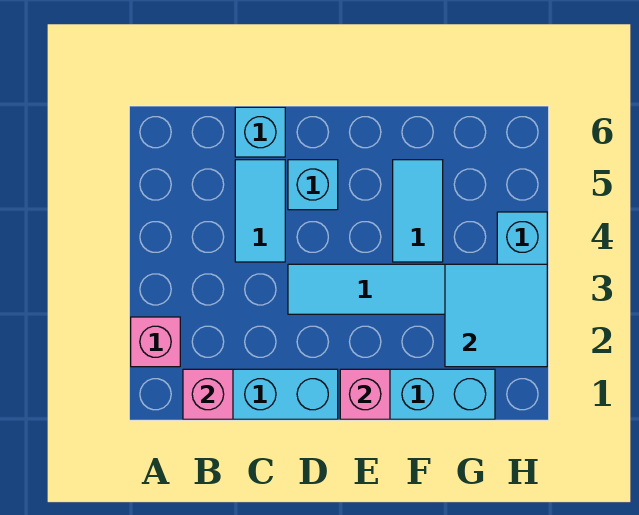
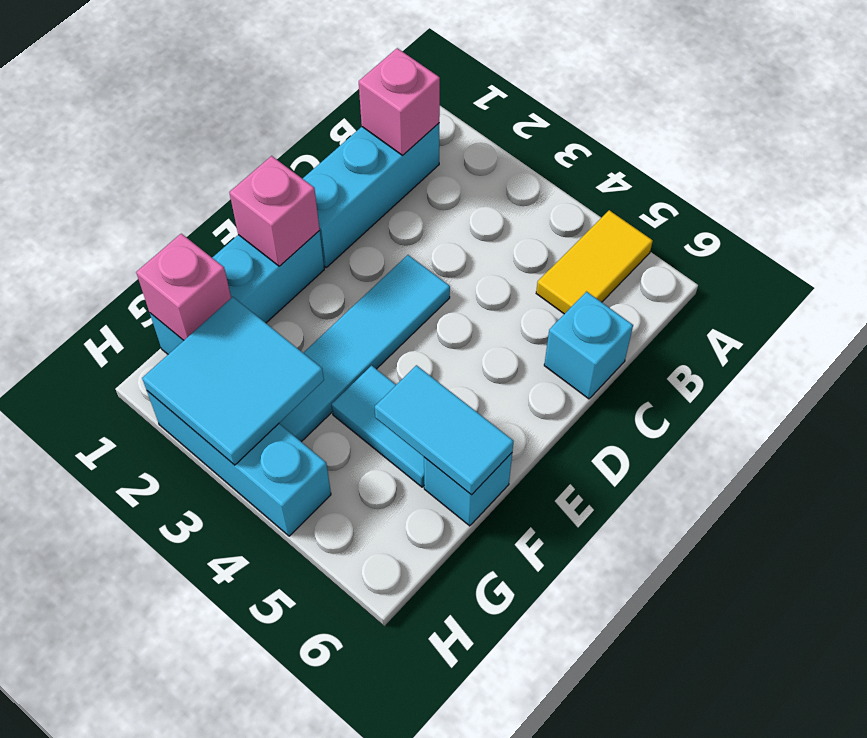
pink brick A2 level 1 -> pink brick G1 level 2
none -> yellow tile A5:B5 level 1
cyan tile C4:C5 level 1 -> cyan tile F5:F6 level 2
cyan brick D5 level 1 -> cyan brick F6 level 1

